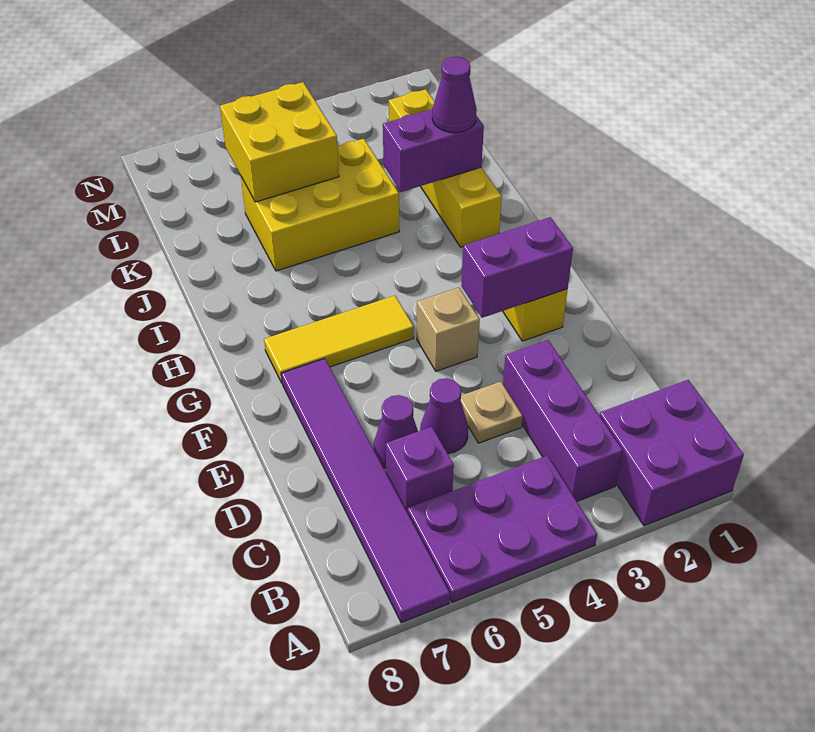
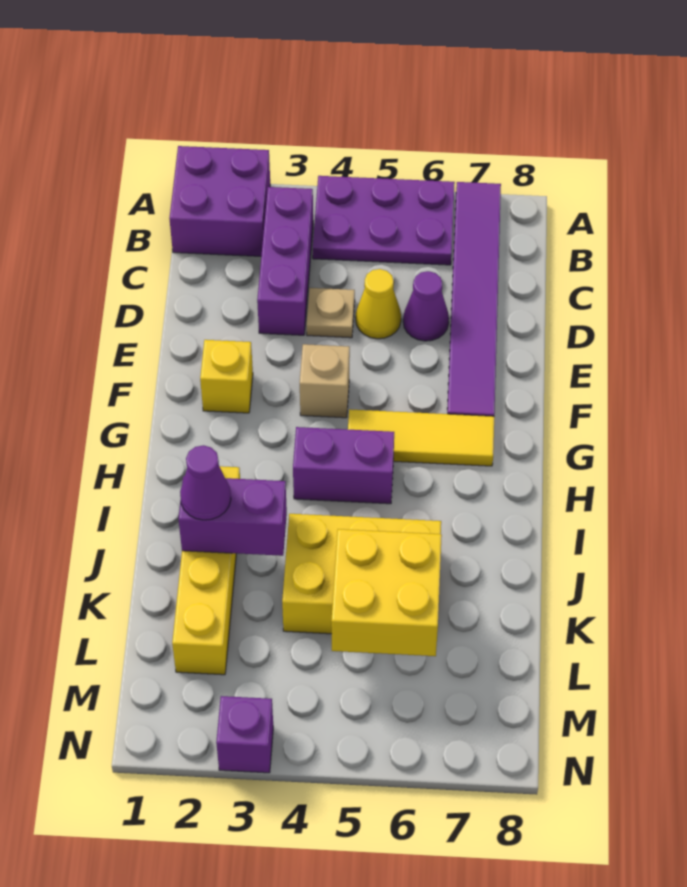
purple brick C6 level 1 -> purple brick N3 level 1
purple cone D5 level 1 -> yellow cone D5 level 1
purple brick F2:F3 level 2 -> purple brick H4:H5 level 1

